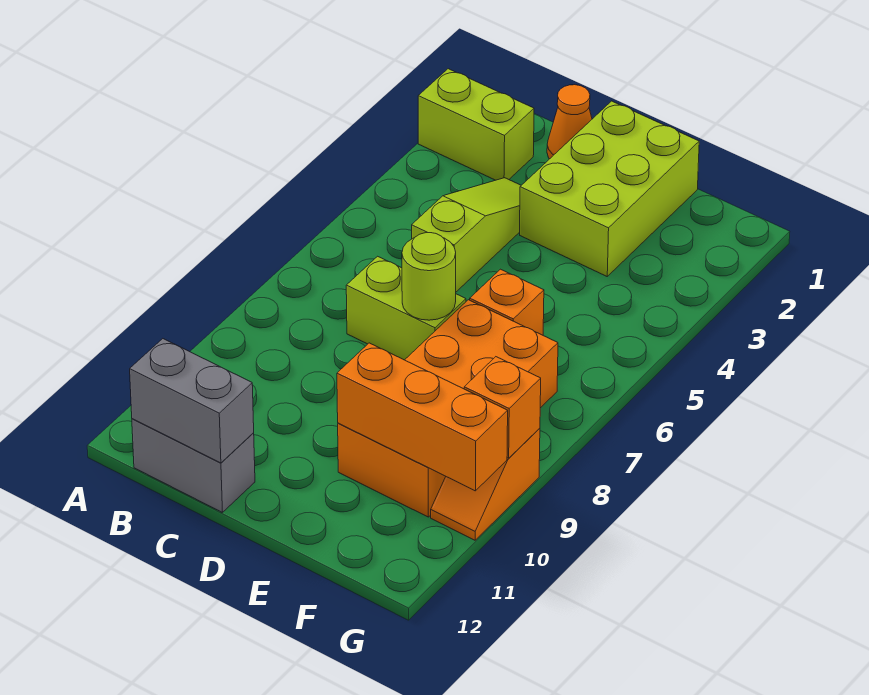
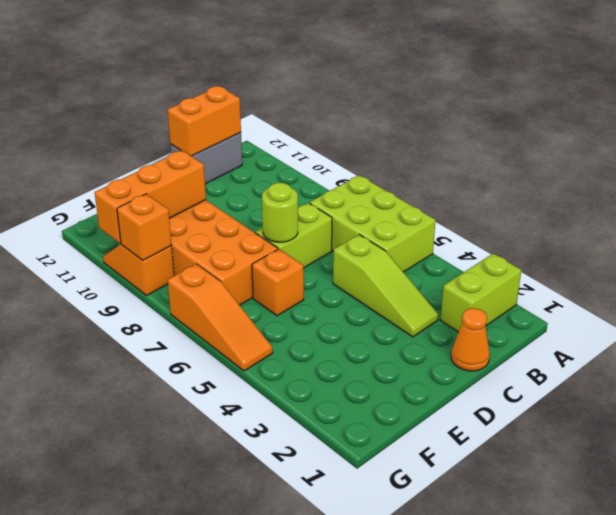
grey brick B12:C12 level 2 -> orange brick B12:C12 level 2
lime brick D1:E3 level 1 -> lime brick A5:B7 level 1
none -> orange slope G5:G7 level 1 top 7

